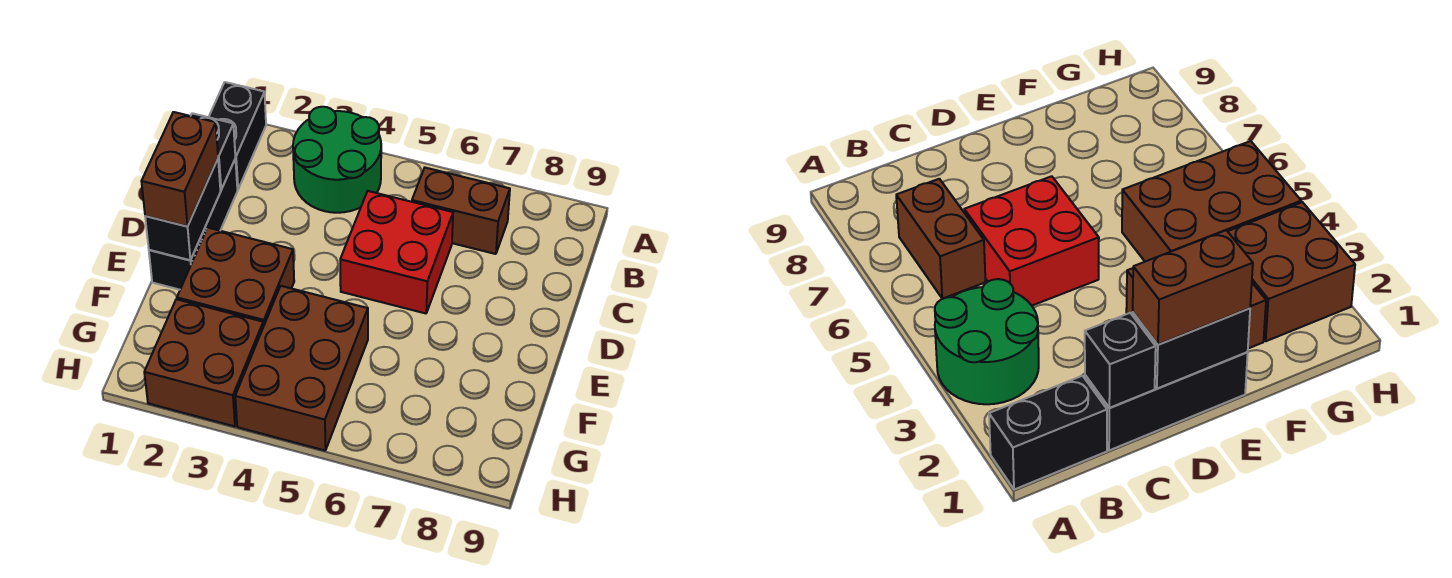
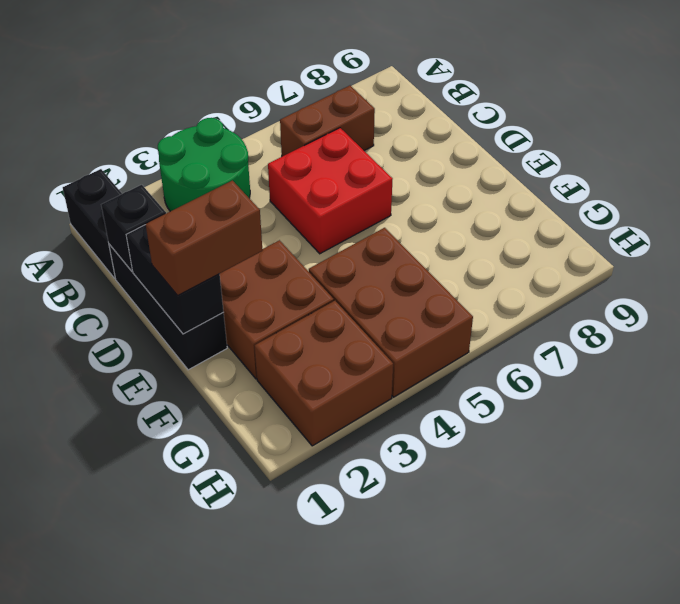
brown brick D1:E1 level 3 -> brown brick E1:E2 level 3

